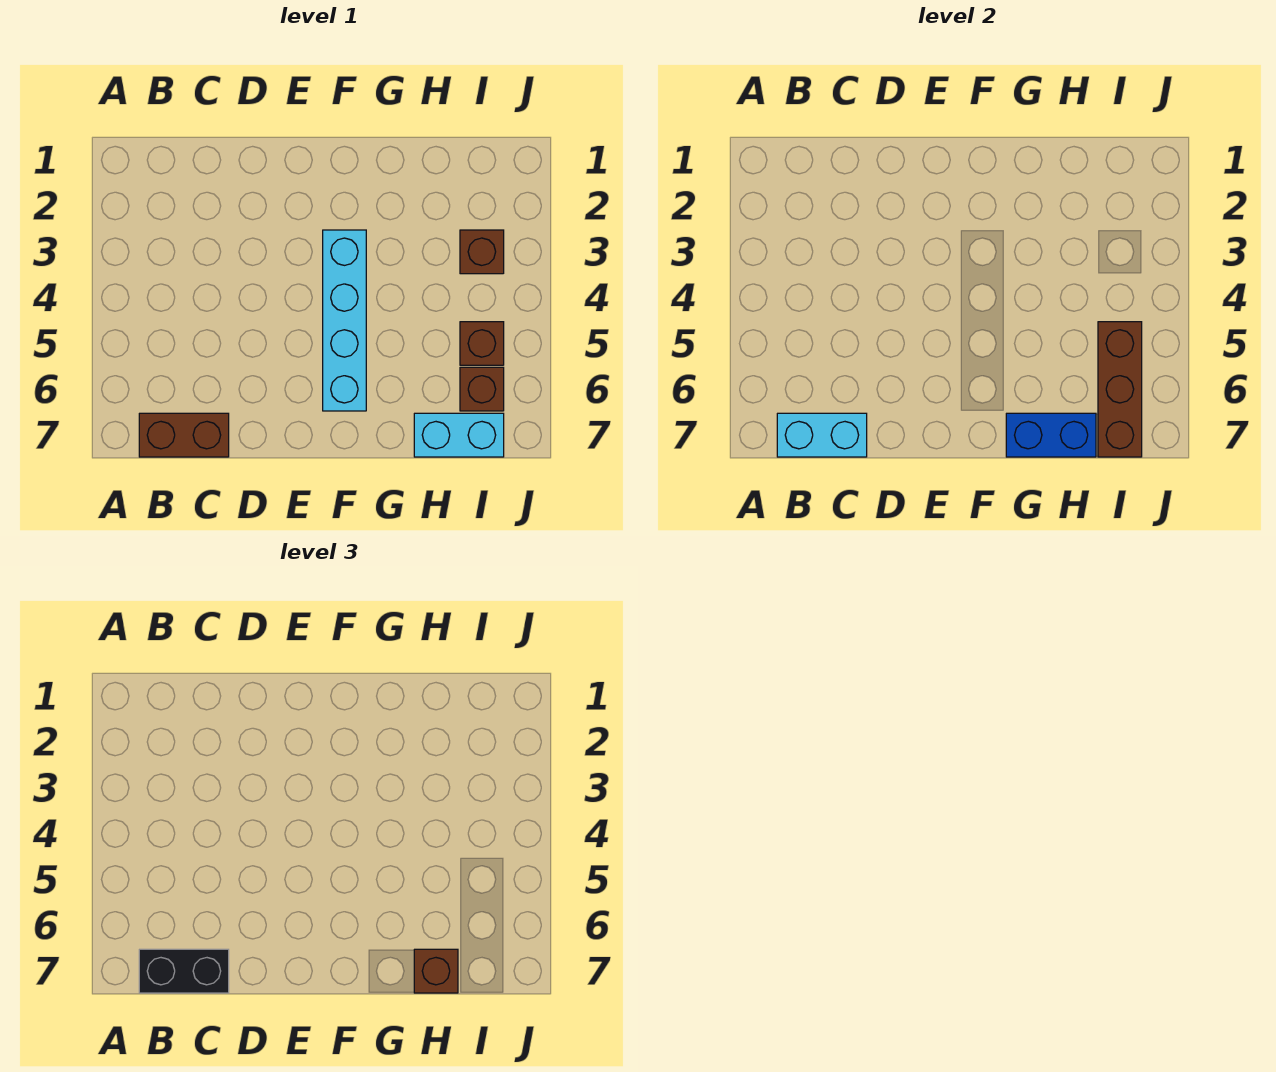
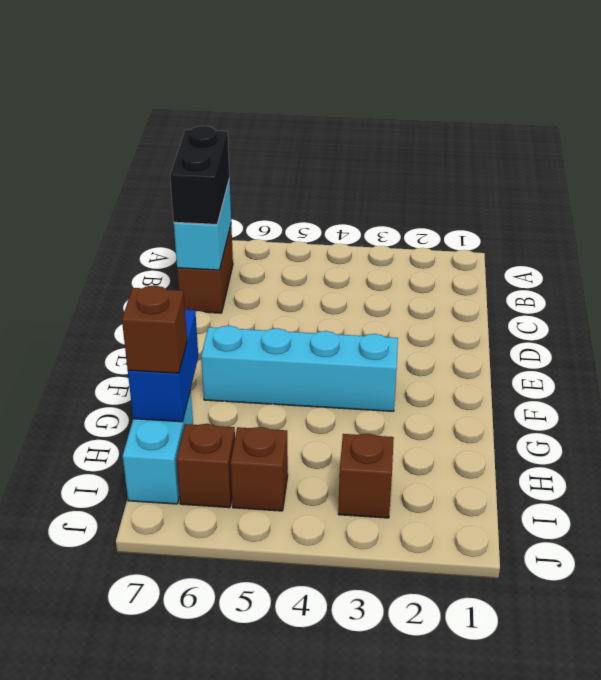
brown brick I5:I7 level 2 -> none

